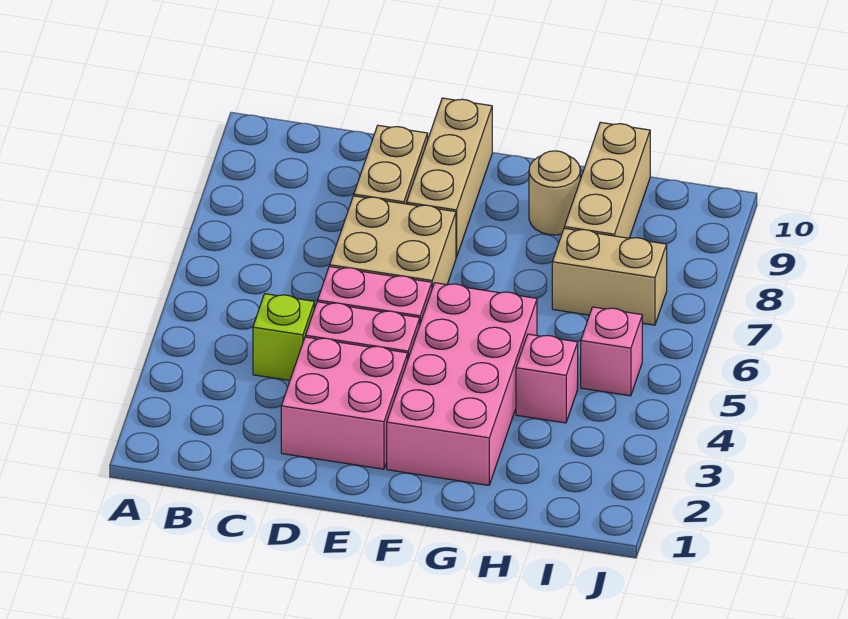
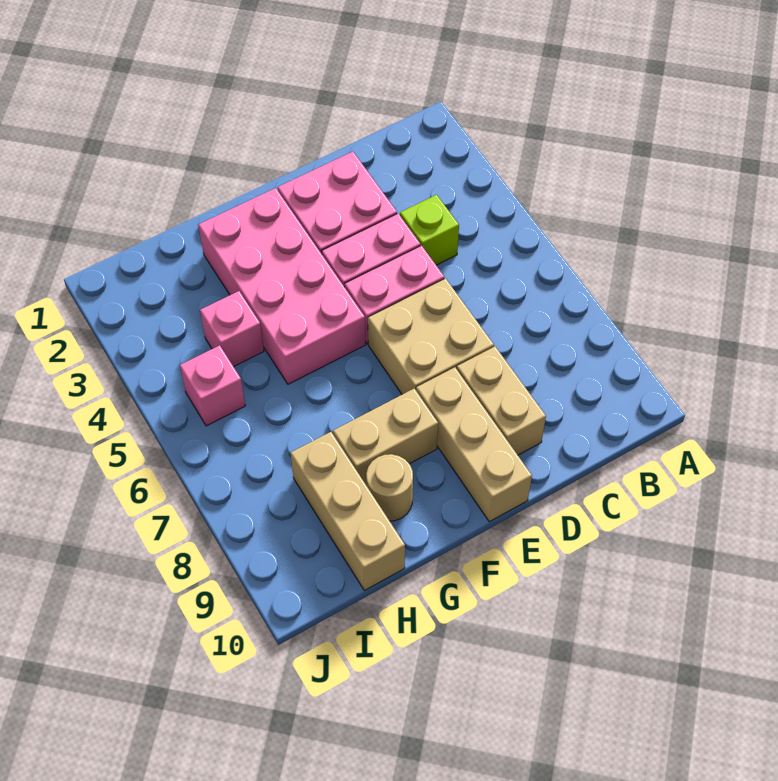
tan brick H7:I7 level 1 -> tan brick F8:G8 level 1

